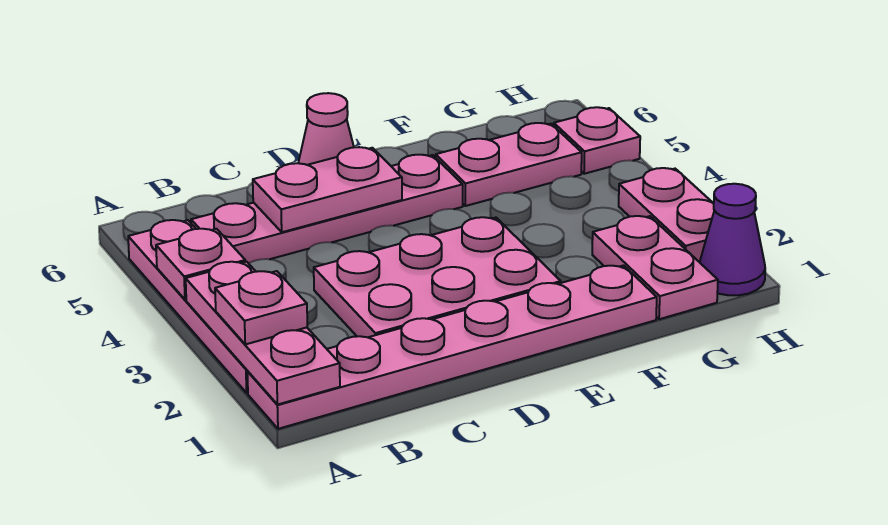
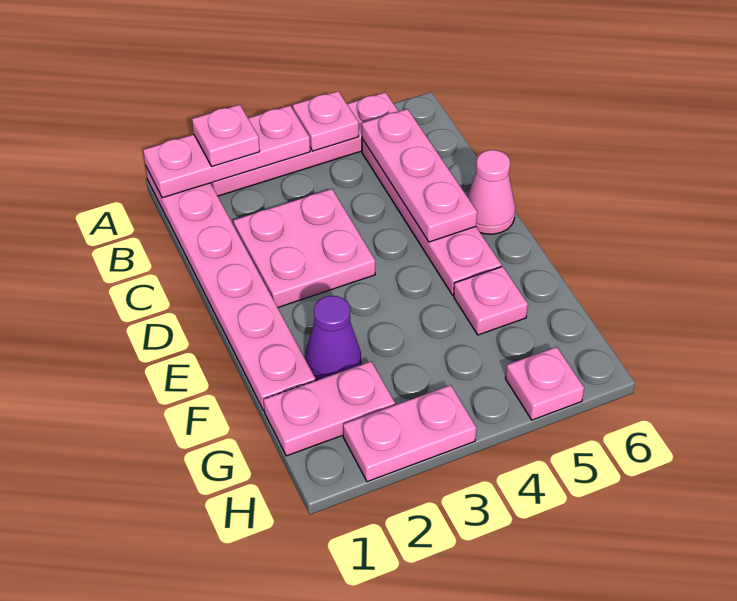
pink plate C2:E3 level 1 -> pink plate C2:D3 level 1
pink plate C5:D5 level 2 -> pink plate B5:D5 level 2
pink plate F5:G5 level 1 -> pink plate F5 level 1
purple cone H1 level 1 -> purple cone F2 level 1

